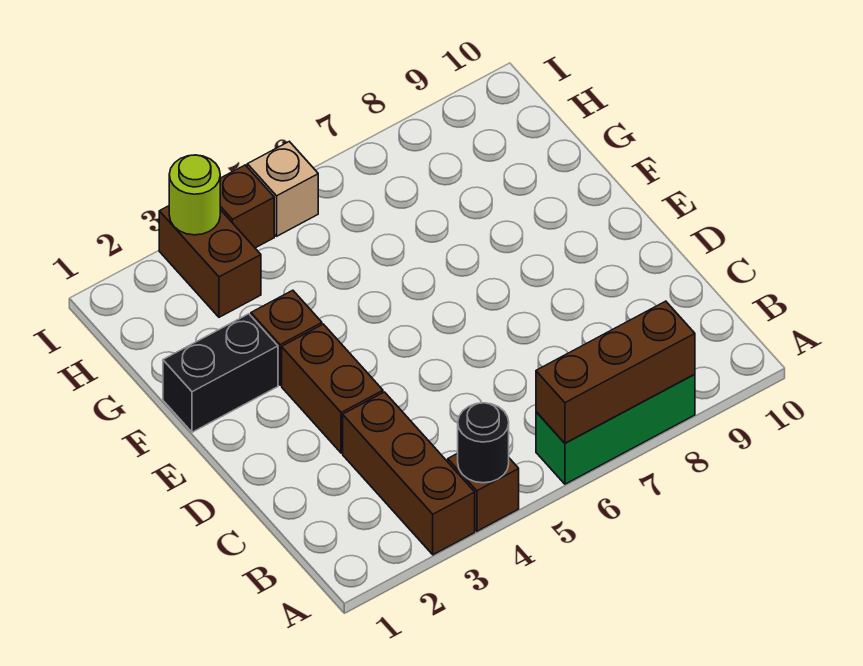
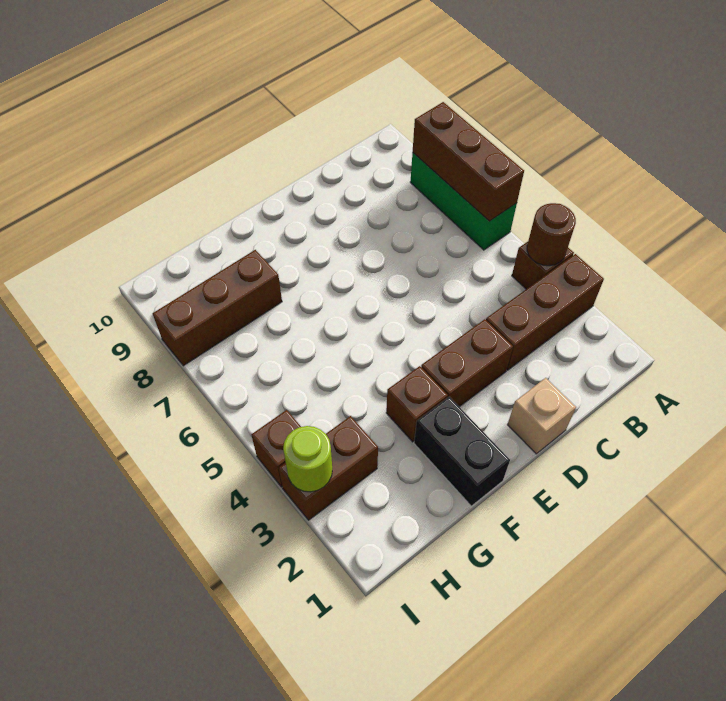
black round brick A4 level 2 -> brown round brick A4 level 2
none -> brown brick G8:I8 level 1
tan brick I5 level 1 -> tan brick D1 level 1

